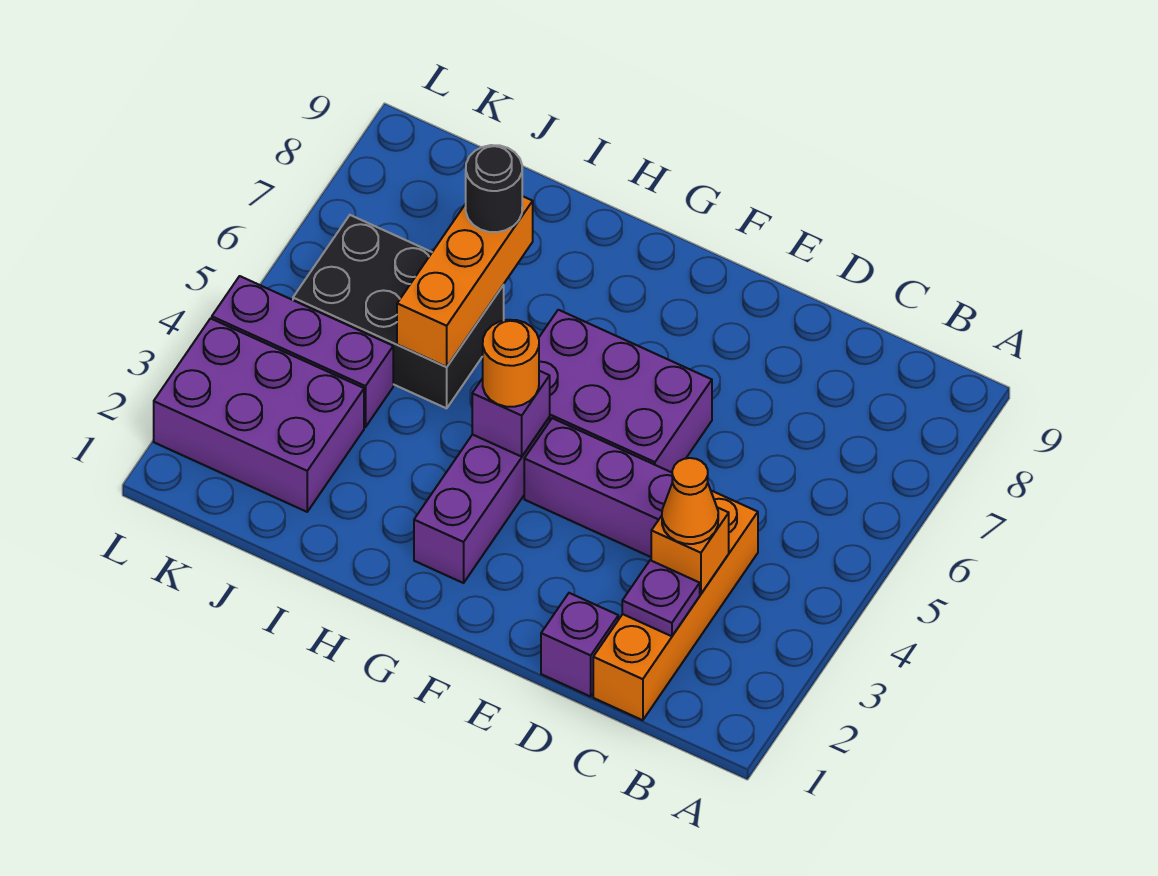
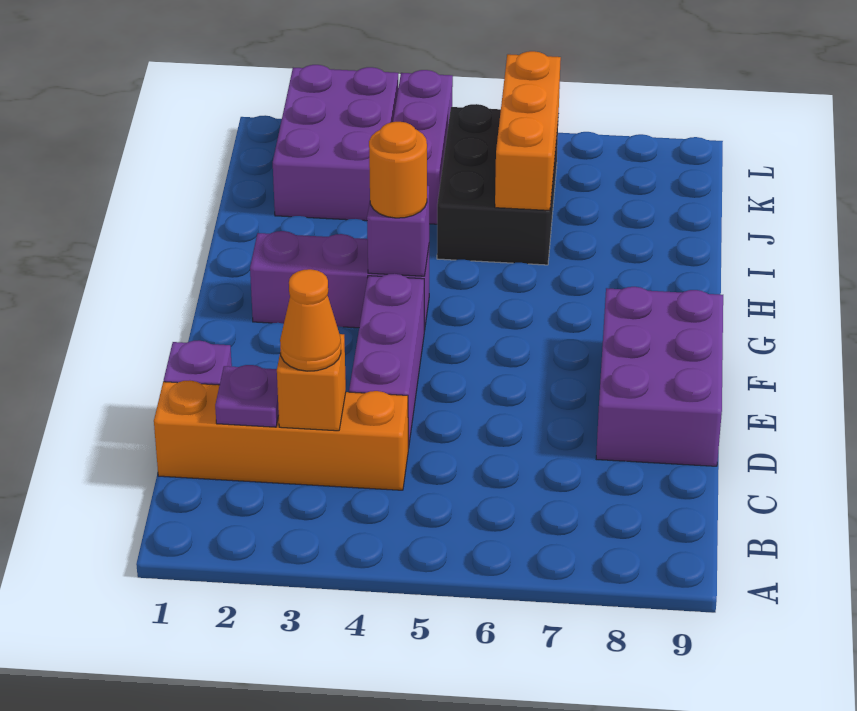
purple brick E5:G6 level 1 -> purple brick D8:F9 level 1
orange brick I5:I7 level 2 -> orange brick I6:K6 level 2
black round brick I7 level 3 -> none

